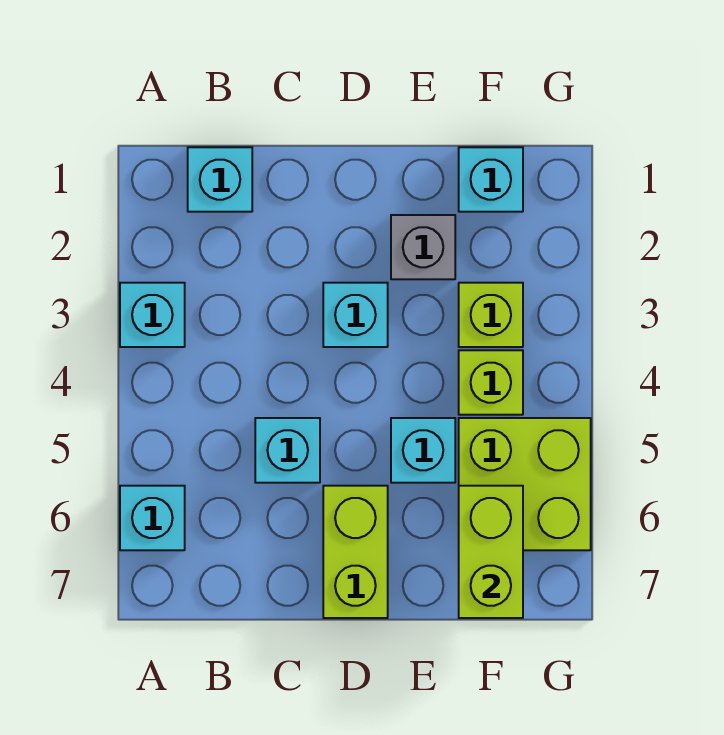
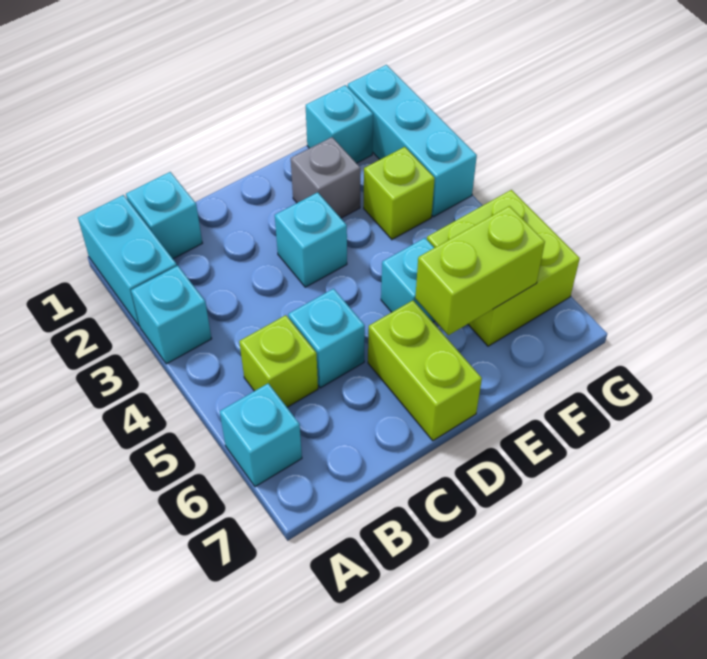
none -> cyan brick A1:A2 level 1
lime brick F4 level 1 -> lime brick B5 level 1
lime brick F6:F7 level 2 -> lime brick E6:F6 level 2
none -> cyan brick G1:G3 level 1

